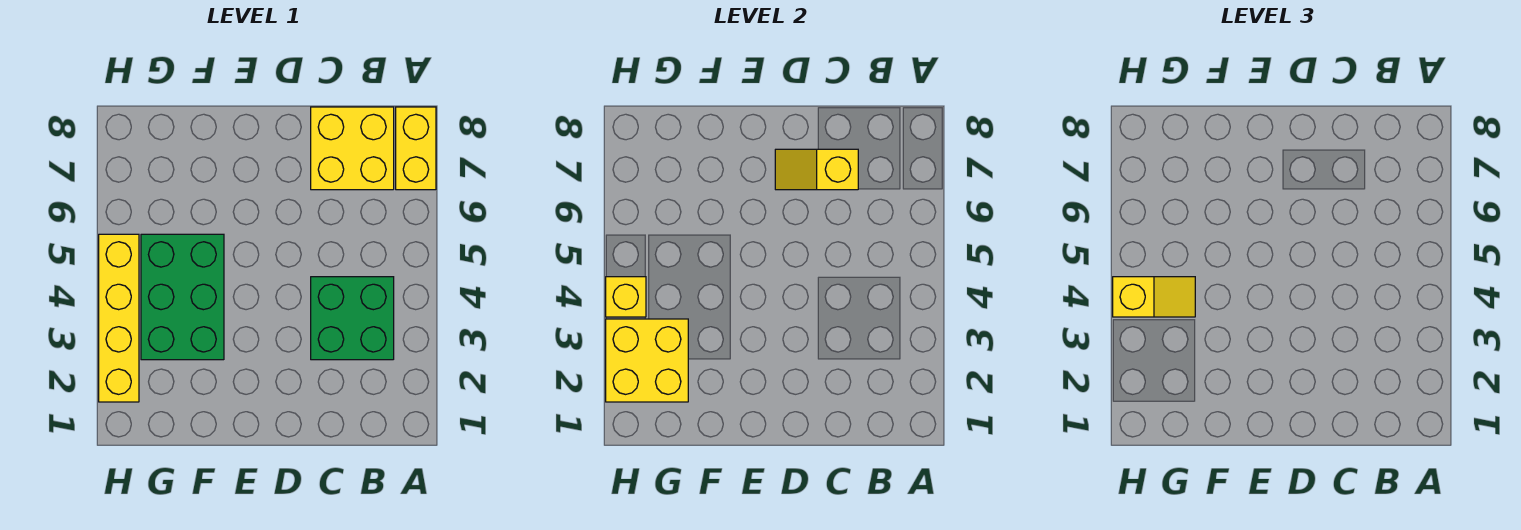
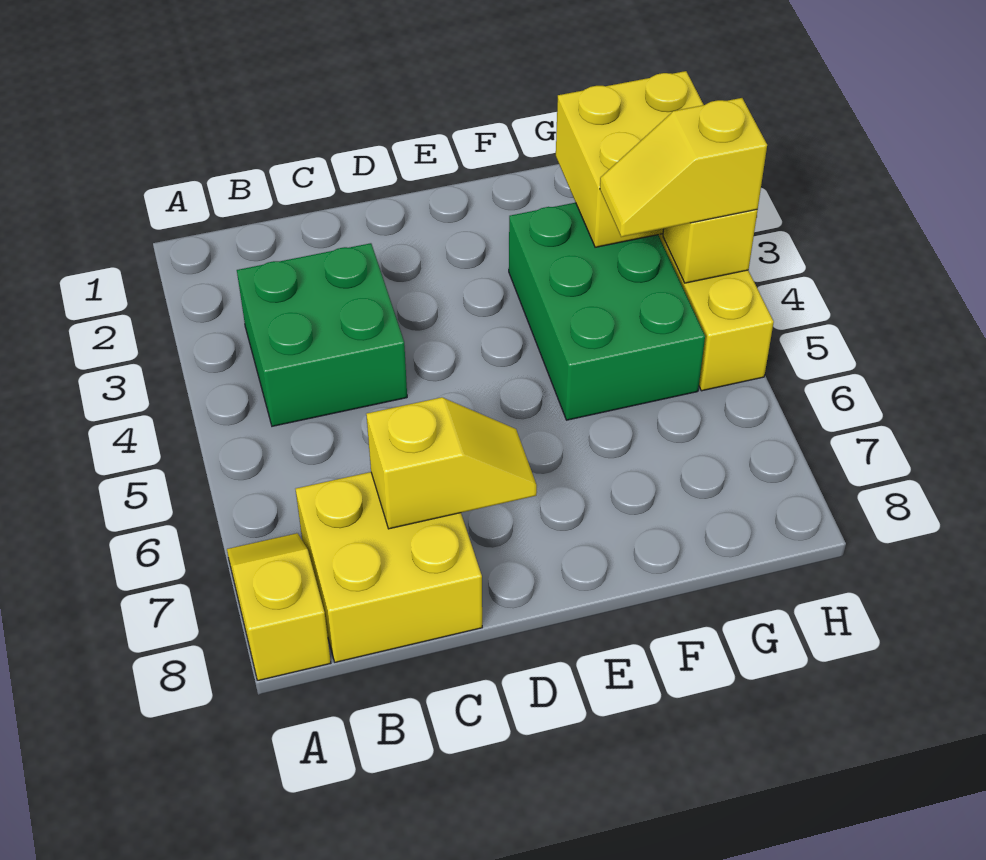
yellow brick A7:A8 level 1 -> yellow slope A7:A8 level 1 top 8

